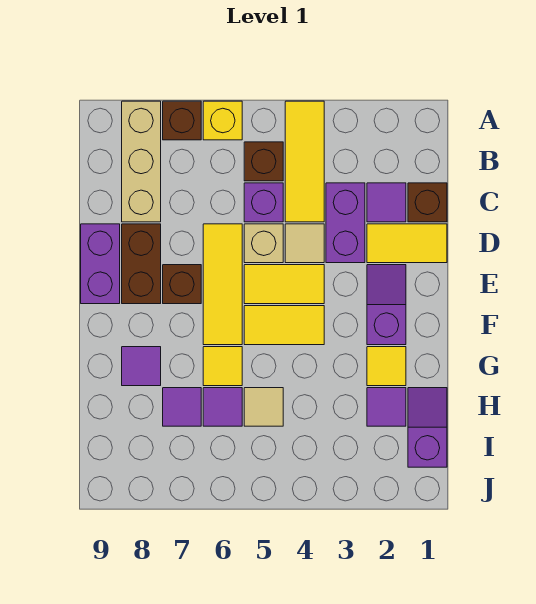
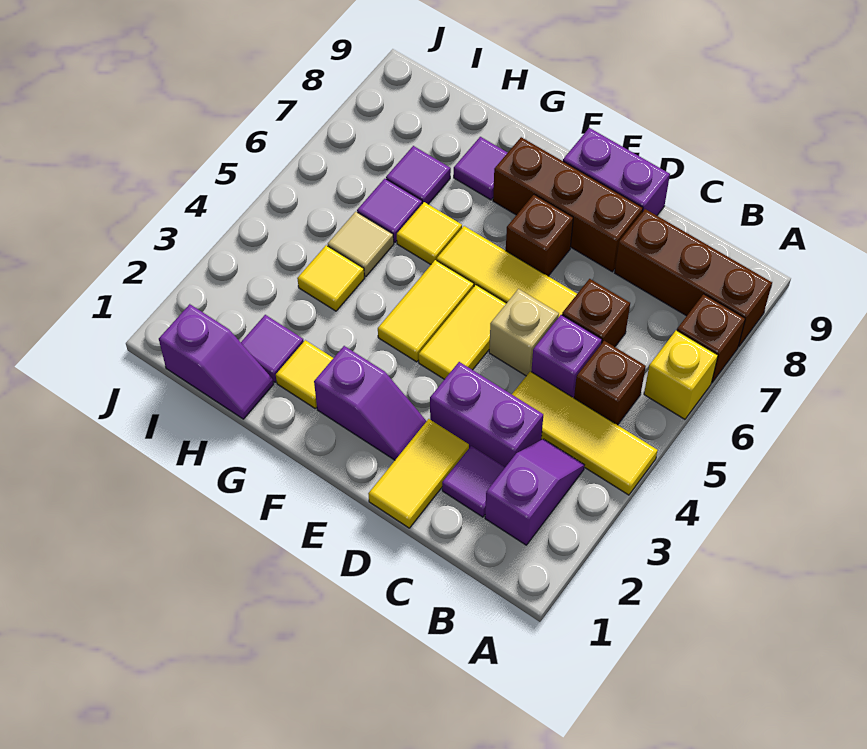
tan brick A8:C8 level 1 -> brown brick A8:C8 level 1
none -> purple slope B2:B3 level 1 top 2
brown brick C1 level 1 -> brown brick C6 level 1
tan tile D4 level 1 -> none
brown brick D8:E8 level 1 -> brown brick D8:F8 level 1
none -> yellow tile H4 level 1

